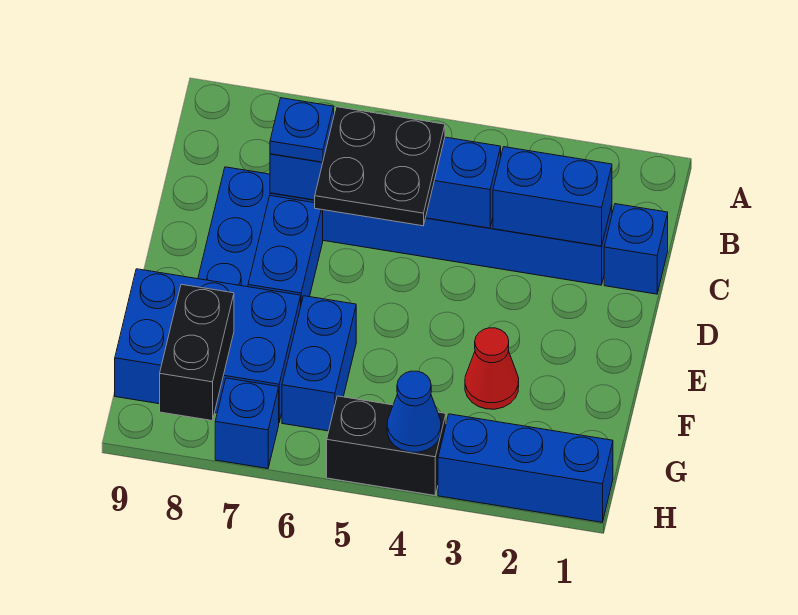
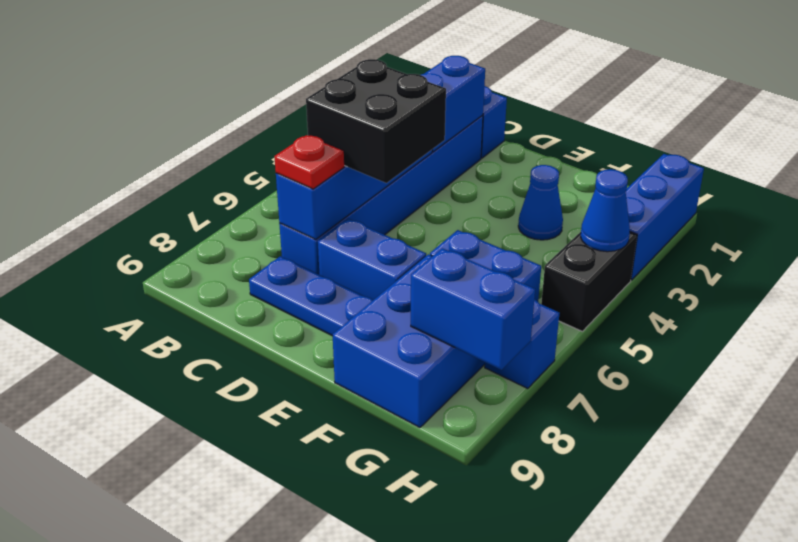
black plate C5:D6 level 3 -> black brick C5:D6 level 3
blue plate C7 level 3 -> red plate C7 level 3
red cone F3 level 1 -> blue cone F3 level 1
black brick G8:H8 level 2 -> blue brick G8:H8 level 2

